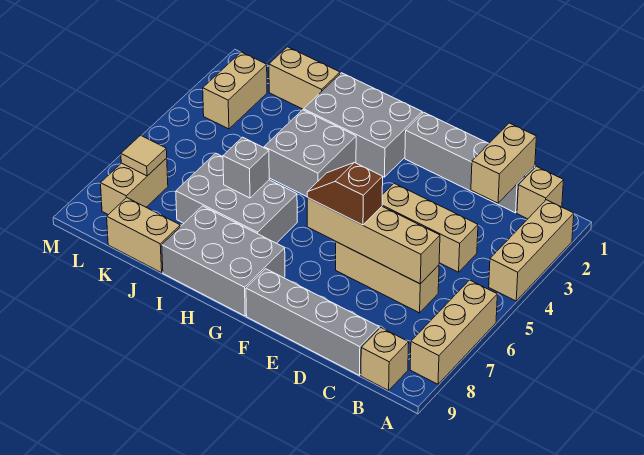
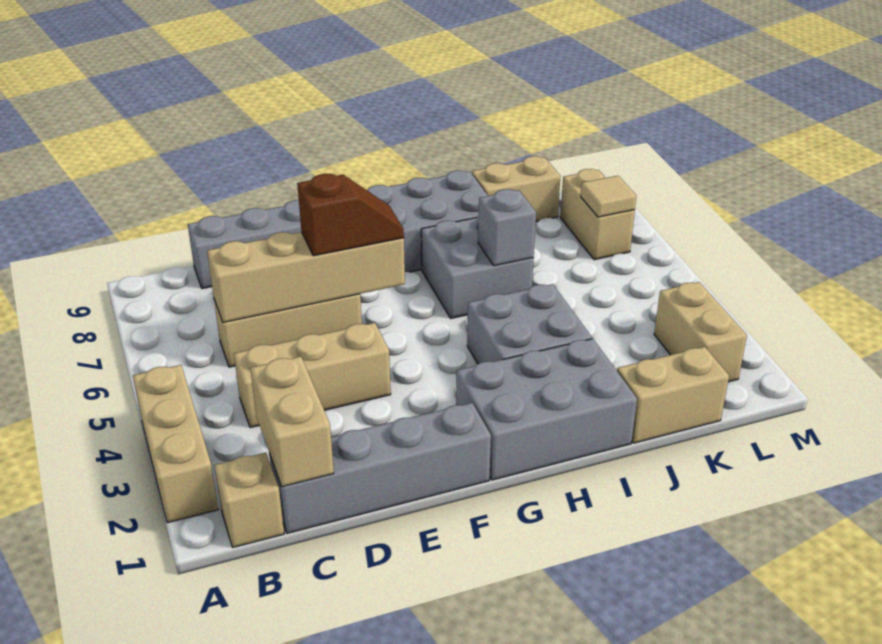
tan brick A6:A8 level 1 -> none
tan brick B9 level 1 -> none
grey brick H6:J7 level 1 -> grey brick H6:I7 level 1

